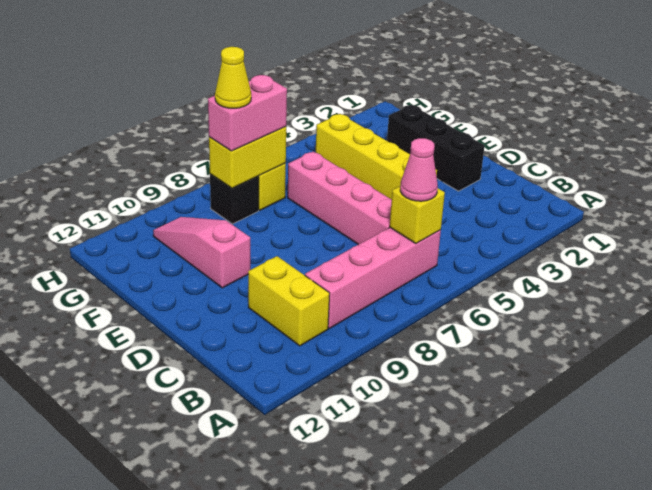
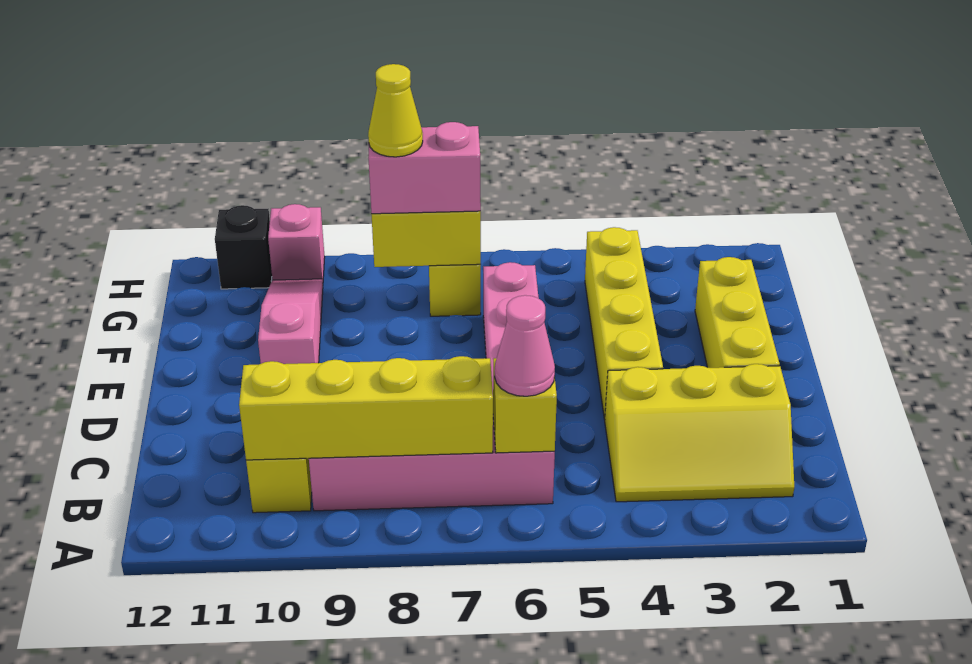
none -> yellow slope B2:C4 level 1 top C
none -> yellow brick B7:B10 level 2
black brick D2:F2 level 1 -> yellow brick D2:F2 level 1
black brick G8 level 1 -> black brick H11 level 1
none -> pink brick H10 level 1

